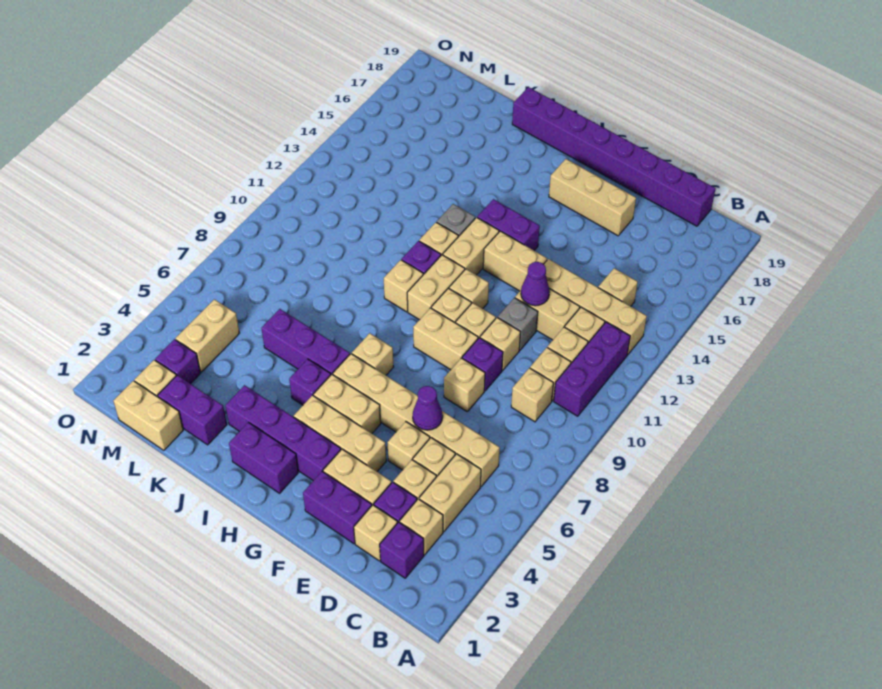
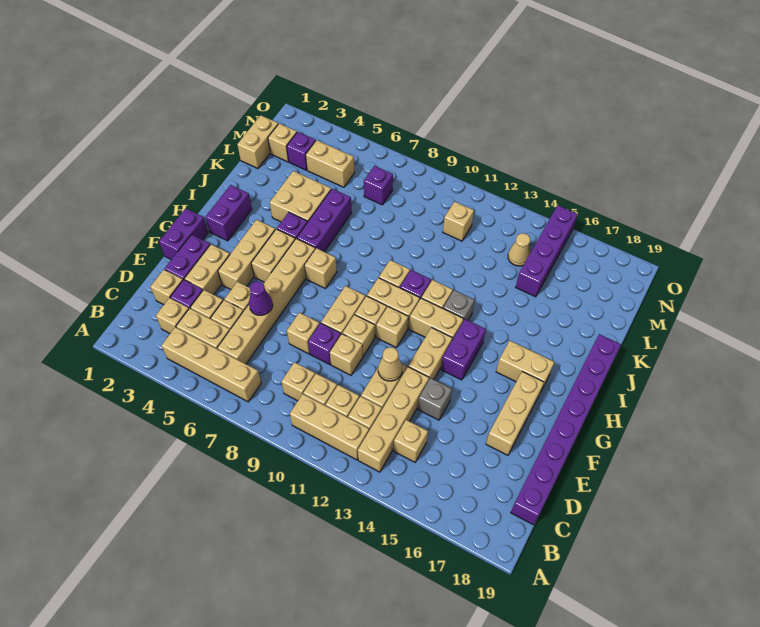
none -> tan brick B4:B7 level 1
purple brick B10:B12 level 1 -> tan brick B10:B12 level 1
purple brick C2 level 1 -> purple brick M7 level 1
grey brick E11 level 1 -> grey brick E14 level 1
purple cone E12 level 2 -> tan cone E12 level 2
purple brick G3:J3 level 1 -> purple brick L15:O15 level 1
none -> tan brick H16:H17 level 1
none -> tan brick J4:K5 level 1
purple brick K2:L2 level 1 -> purple brick F1:G1 level 1
none -> tan brick M11 level 1
none -> tan cone M14 level 1

